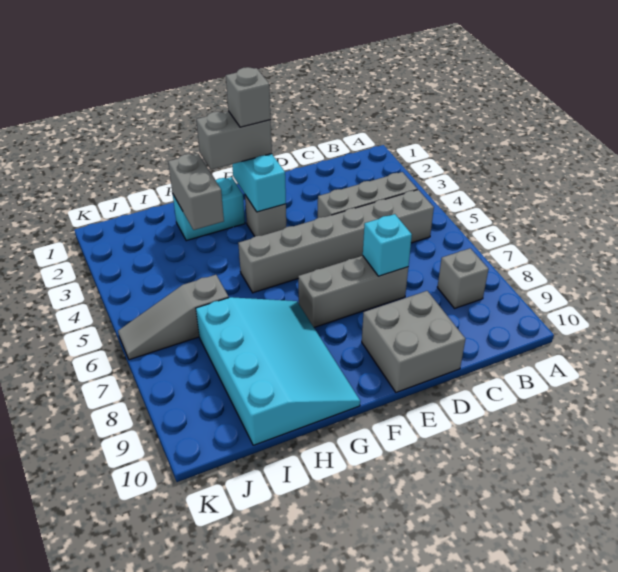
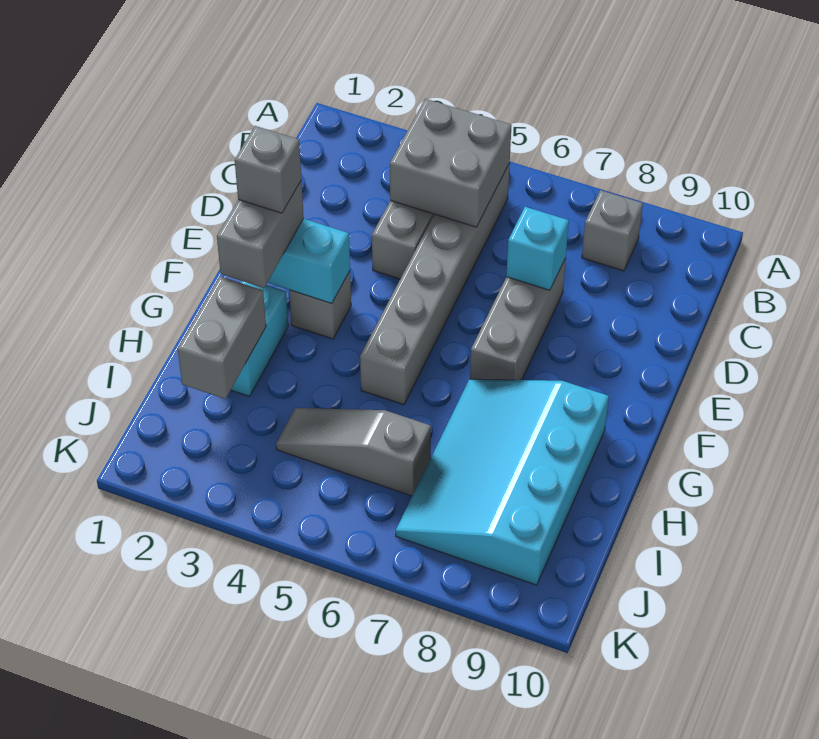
grey brick D9:E10 level 1 -> grey brick B4:C5 level 2
cyan slope G7:I10 level 1 top I -> cyan slope G7:J9 level 1 top 9
grey brick H2:H3 level 2 -> grey brick H2:I2 level 2
grey slope I6:K6 level 1 top I -> grey slope I4:I6 level 1 top 6

